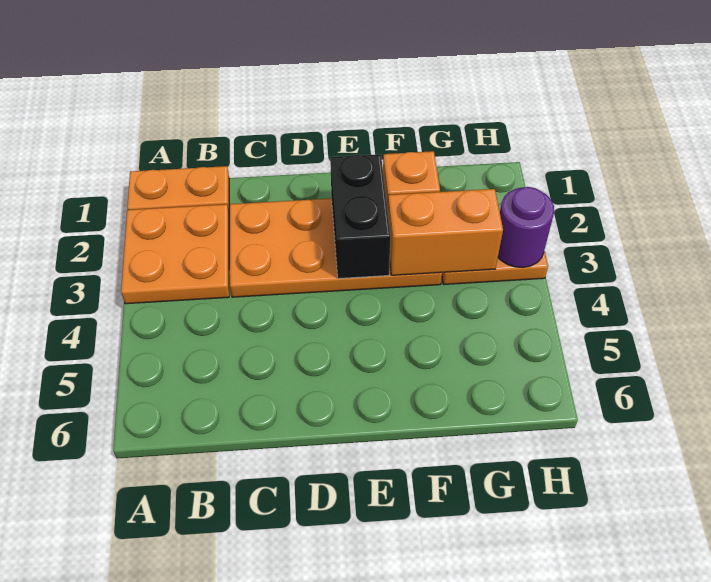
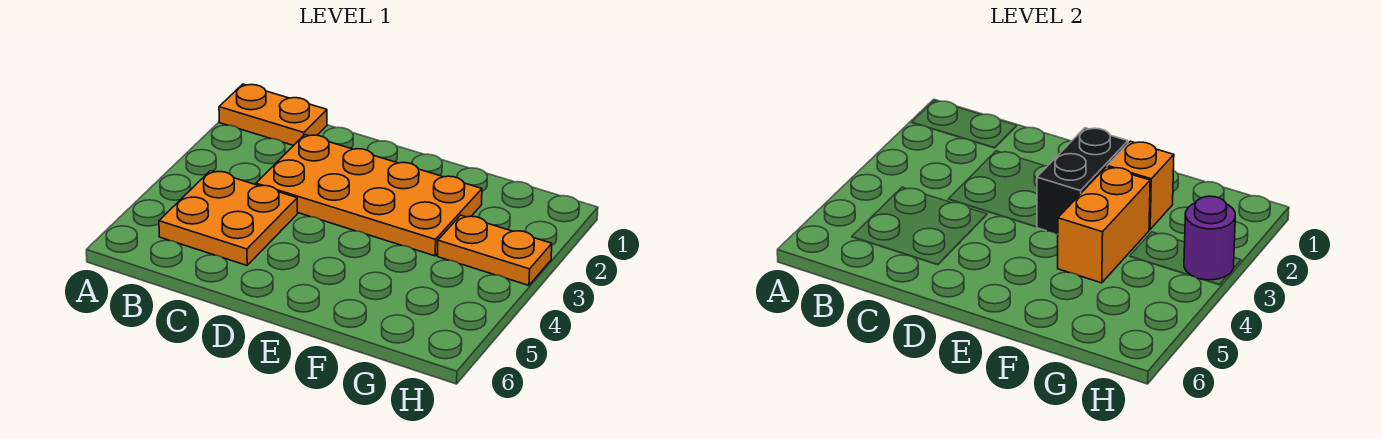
orange plate A2:B3 level 1 -> orange plate B4:C5 level 1
orange brick F3:G3 level 2 -> orange brick F3:F4 level 2

